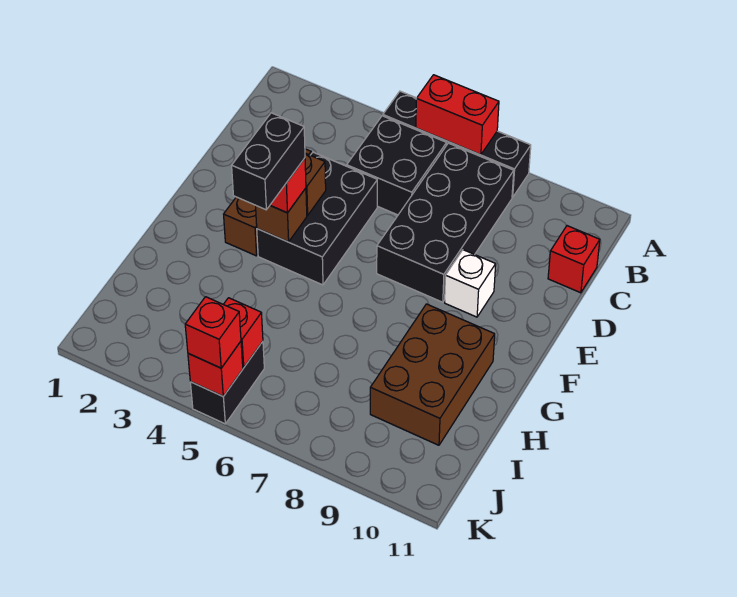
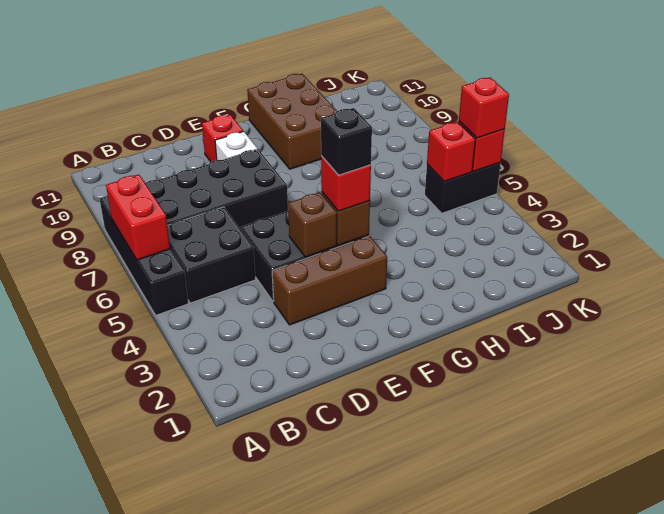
red brick C11 level 1 -> red brick E10 level 1
black brick F4:G4 level 4 -> black brick F4 level 4
brown brick G9:I10 level 1 -> brown brick G9:H11 level 1

